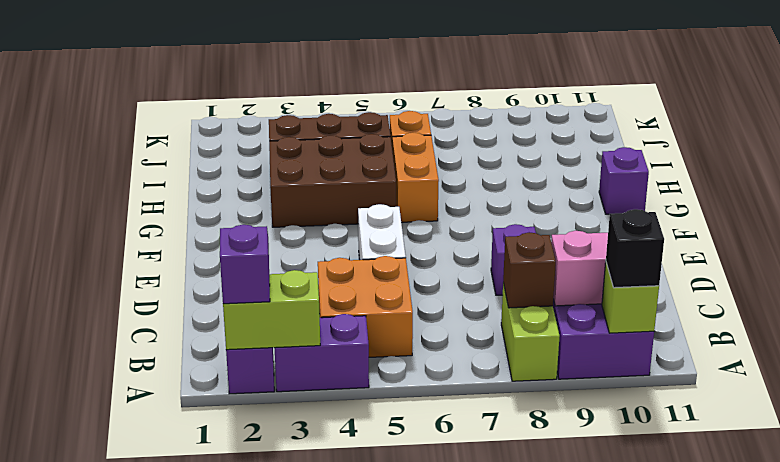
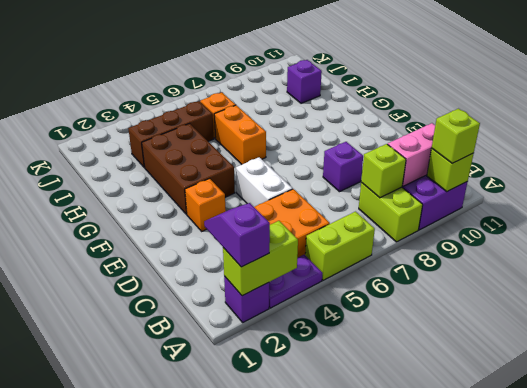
purple brick A3:A4 level 1 -> purple plate A3:A4 level 1
none -> lime brick A5:A6 level 1
black brick A10 level 3 -> lime brick A10 level 3
brown brick B8 level 2 -> lime brick B8 level 2
none -> orange brick E3 level 1
brown brick G3:H5 level 1 -> brown brick F3:H4 level 1
purple brick G11 level 1 -> purple brick I10 level 1

